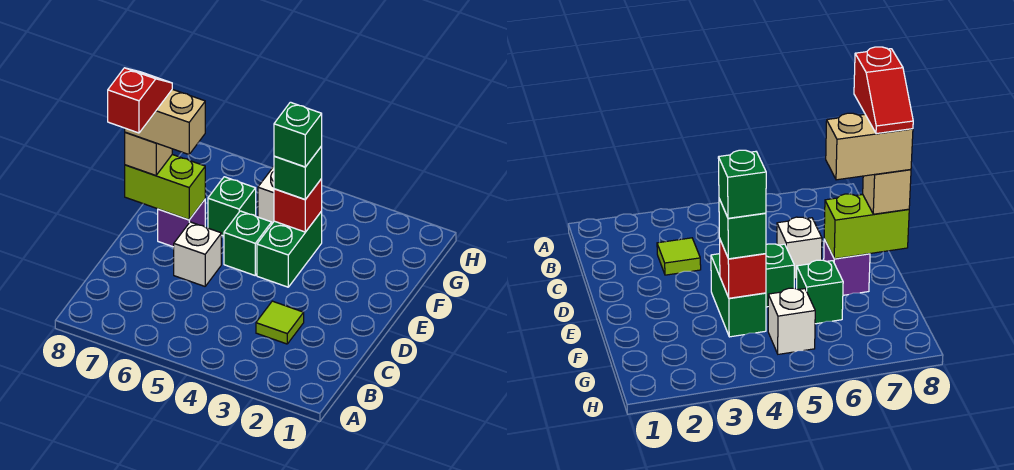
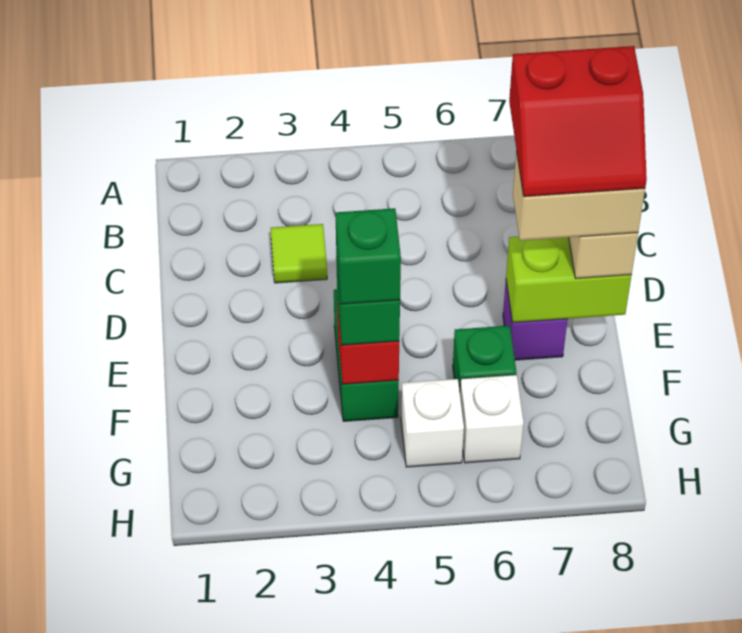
white brick D6 level 1 -> white brick G6 level 1
red slope D8:E8 level 5 top D -> red slope D7:E8 level 5 top D
green brick E5 level 1 -> none

